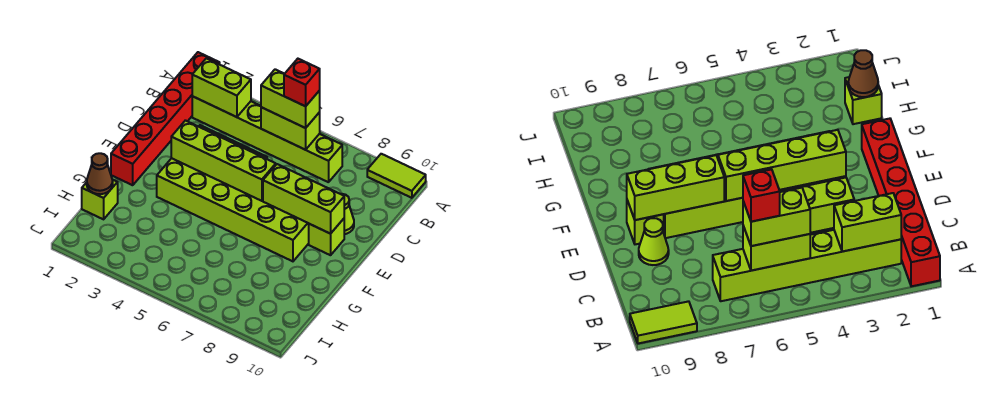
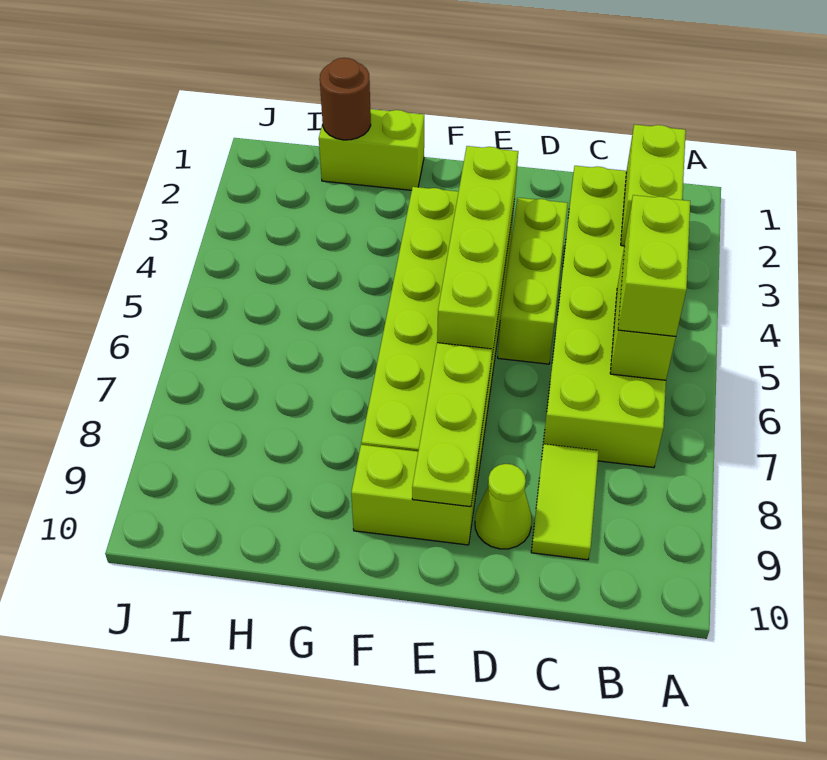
red brick A1:F1 level 1 -> none
lime tile A9:A10 level 1 -> lime tile C8:C9 level 1
lime brick B2:B7 level 1 -> lime brick B2:C7 level 1
red brick B6 level 4 -> none
lime brick E7:E9 level 2 -> lime plate E7:E9 level 2
lime brick E9 level 1 -> lime brick E9:F9 level 1
lime brick H1 level 1 -> lime brick G1:H1 level 1
brown cone H1 level 2 -> brown round brick H1 level 2

